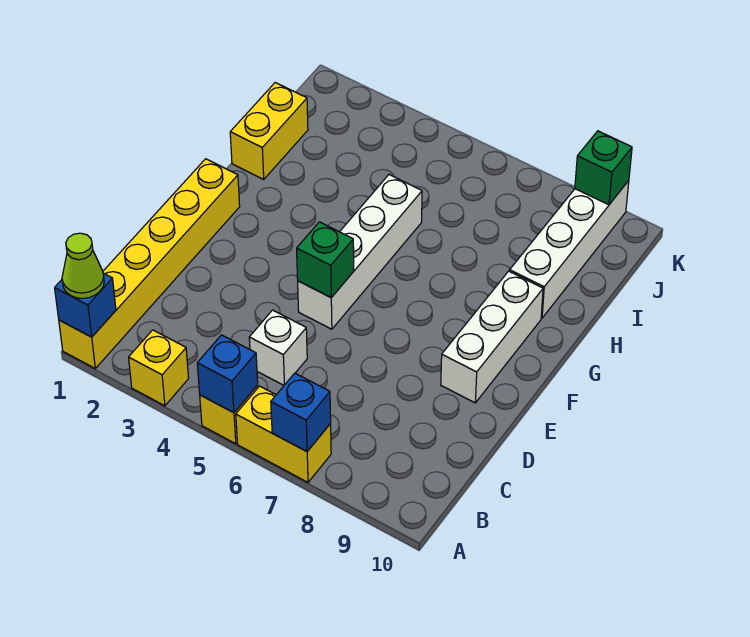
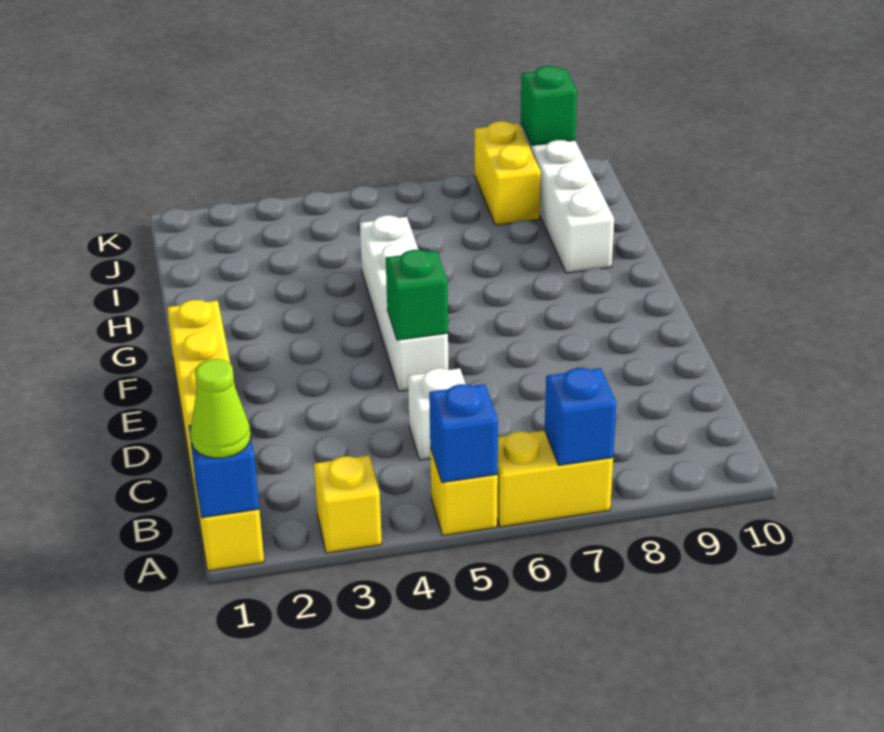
white brick E9:G9 level 1 -> none
yellow brick H1:I1 level 1 -> yellow brick J8:K8 level 1

